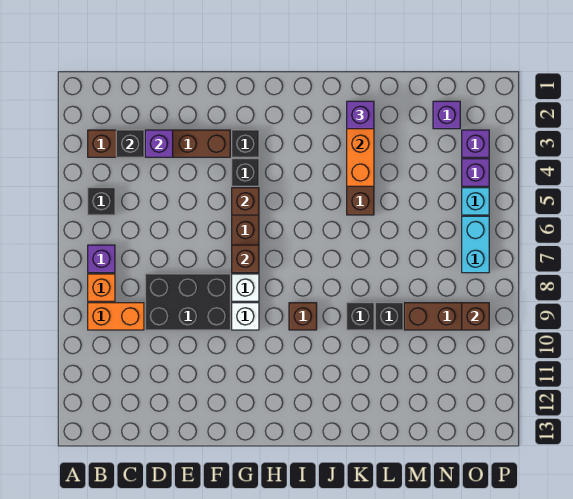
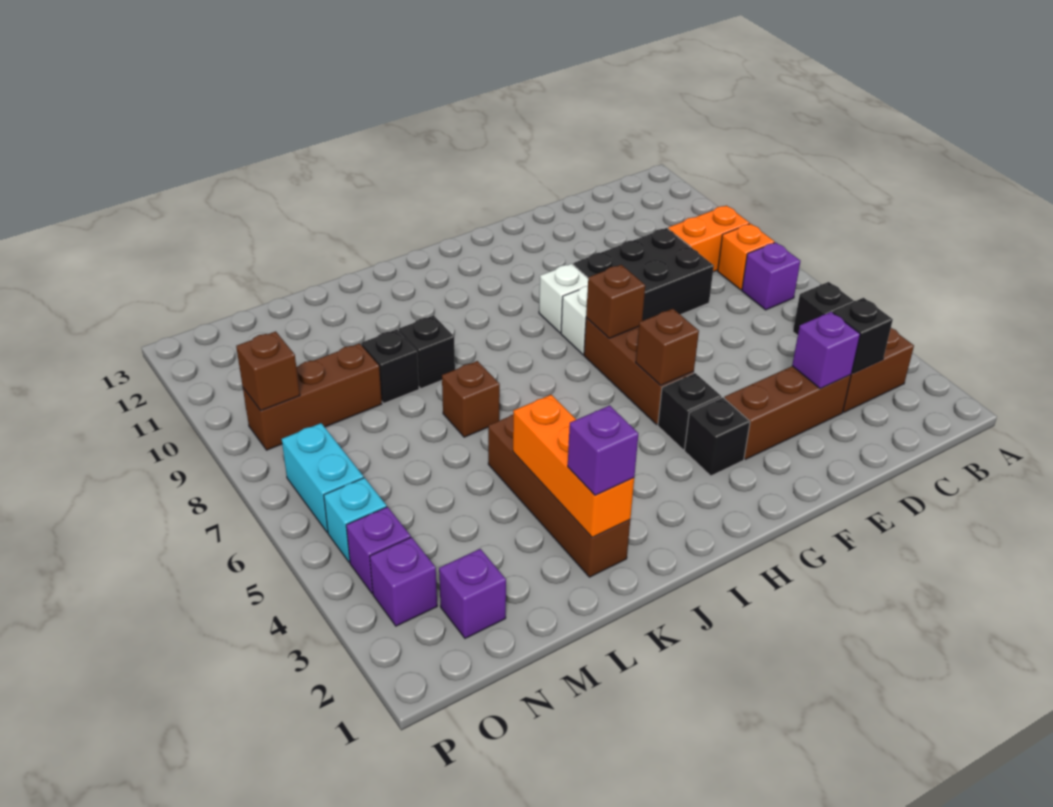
brown brick I9 level 1 -> brown brick K7 level 1

